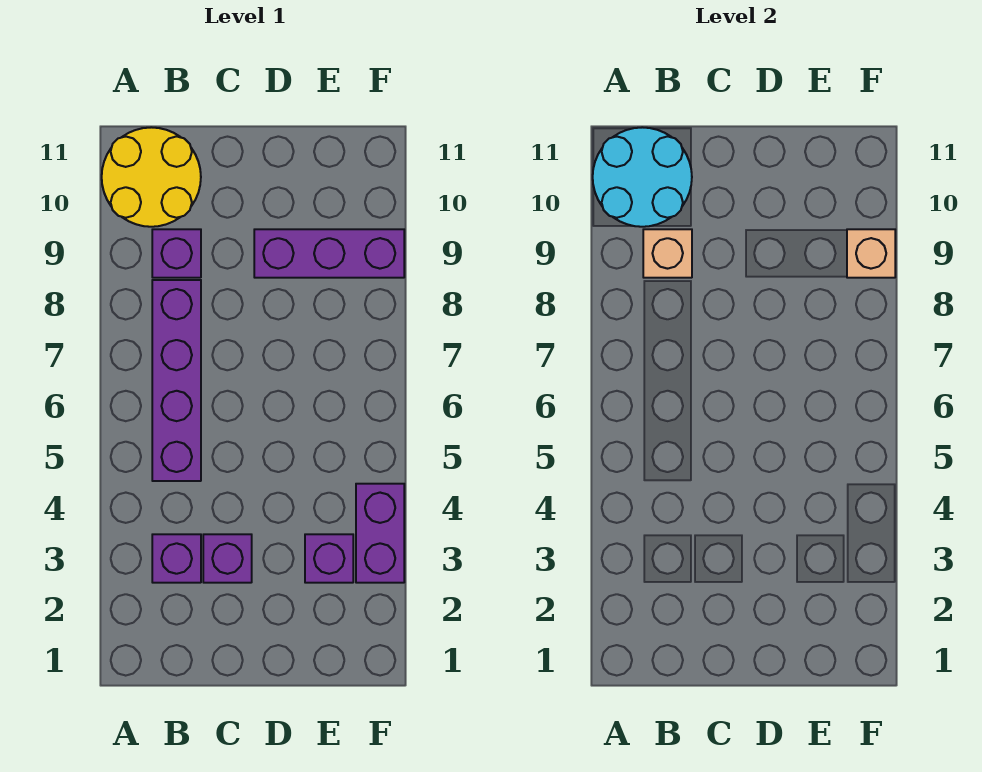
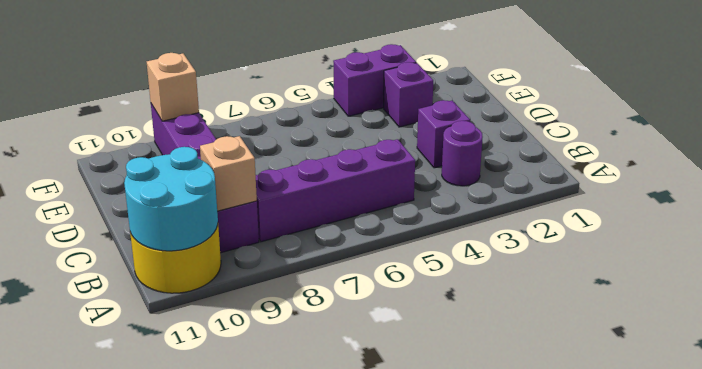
purple brick B3 level 1 -> purple round brick B3 level 1

